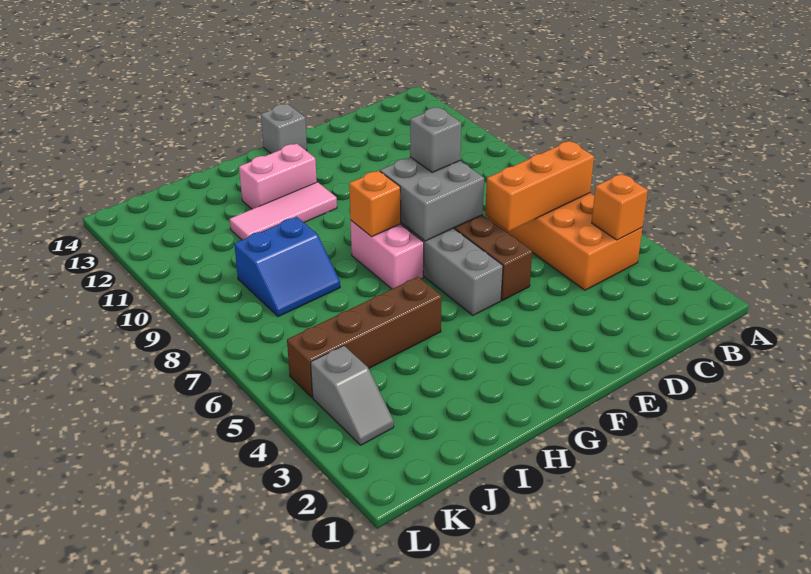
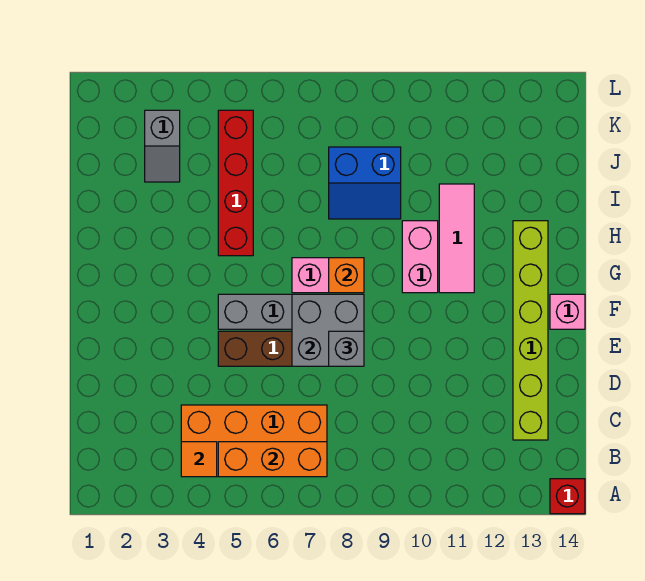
none -> red brick A14 level 1
orange brick B4 level 2 -> orange tile B4 level 2
orange brick B6:D6 level 2 -> orange brick B5:B7 level 2
none -> lime brick C13:H13 level 1
grey brick F14 level 1 -> pink brick F14 level 1
pink brick G12:H12 level 1 -> pink brick G10:H10 level 1
brown brick H5:K5 level 1 -> red brick H5:K5 level 1
blue slope I8:J9 level 1 top 9 -> blue slope I8:J9 level 1 top J
grey slope K3:K4 level 1 top 4 -> grey slope J3:K3 level 1 top K

